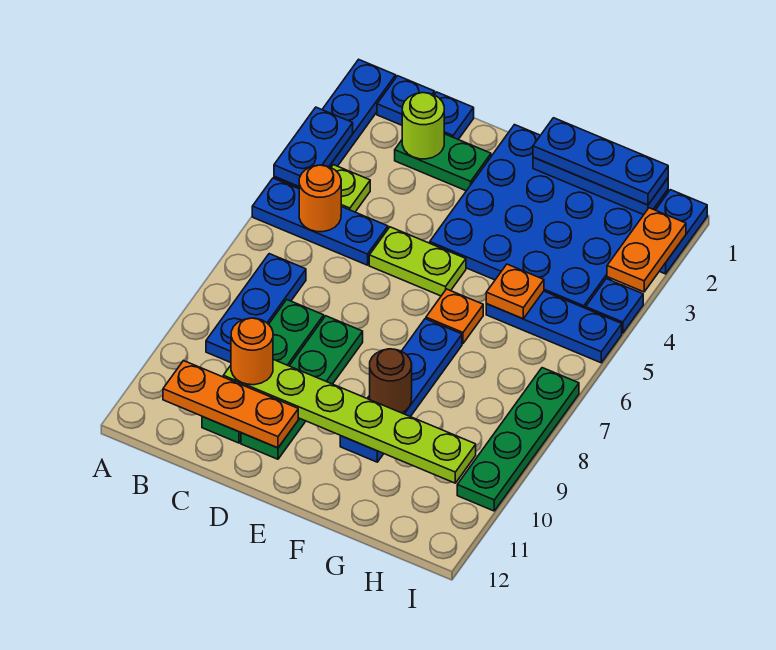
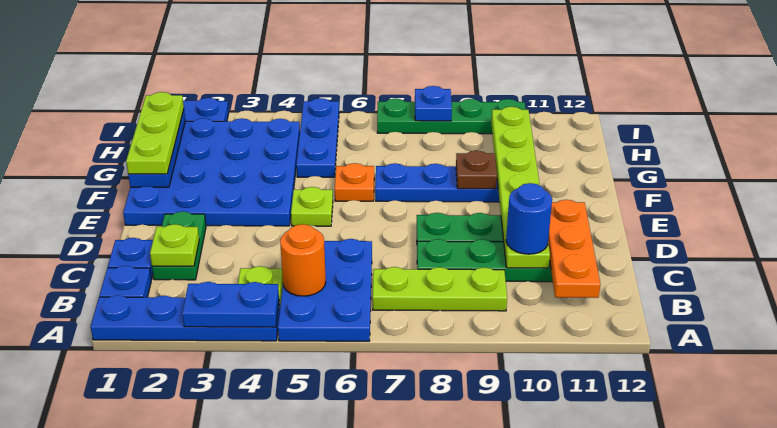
blue plate A5:C5 level 1 -> blue plate A5:C6 level 1
blue plate B7:B9 level 1 -> lime plate B7:B9 level 1
lime round brick C2 level 2 -> lime plate C2 level 2
orange round brick C10 level 3 -> blue round brick C10 level 3
lime plate D5:E5 level 1 -> lime plate E5 level 1
blue plate F1:H1 level 3 -> lime plate F1:H1 level 3
brown round brick F9 level 2 -> brown plate F9 level 2
orange plate G5 level 2 -> none
orange plate I2:I3 level 2 -> none
blue plate I4 level 1 -> blue plate I8 level 2

